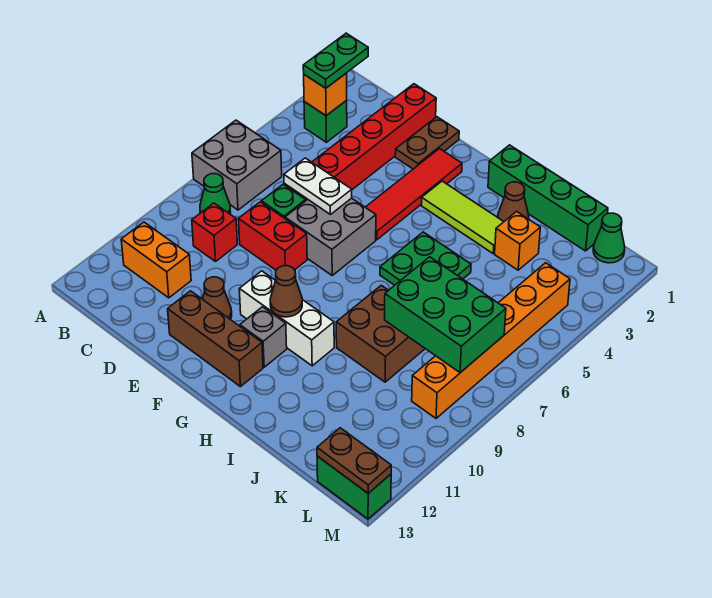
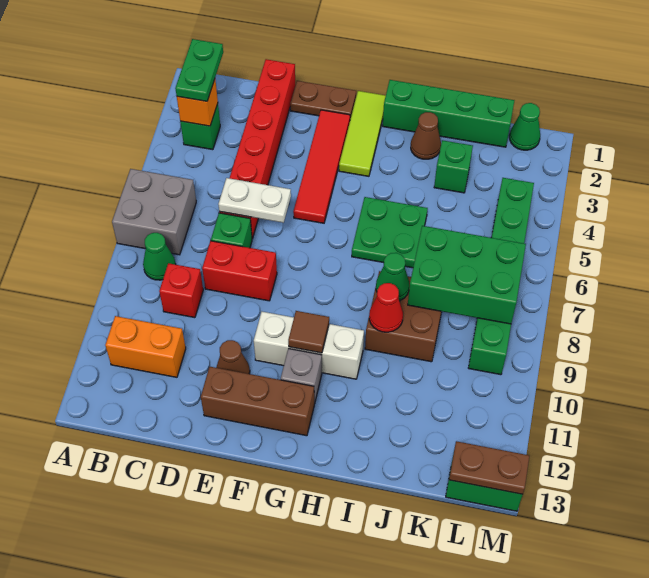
brown plate E1:E2 level 1 -> brown plate E1:F1 level 1
grey brick E6:F7 level 1 -> none
lime tile G3:I3 level 1 -> lime tile G1:G3 level 1
brown cone G10 level 2 -> brown tile G10 level 2
none -> green cone I8 level 2
none -> red cone I9 level 2
orange brick J3 level 1 -> green brick J3 level 1
orange brick L4:L9 level 1 -> green brick L4:L9 level 1

